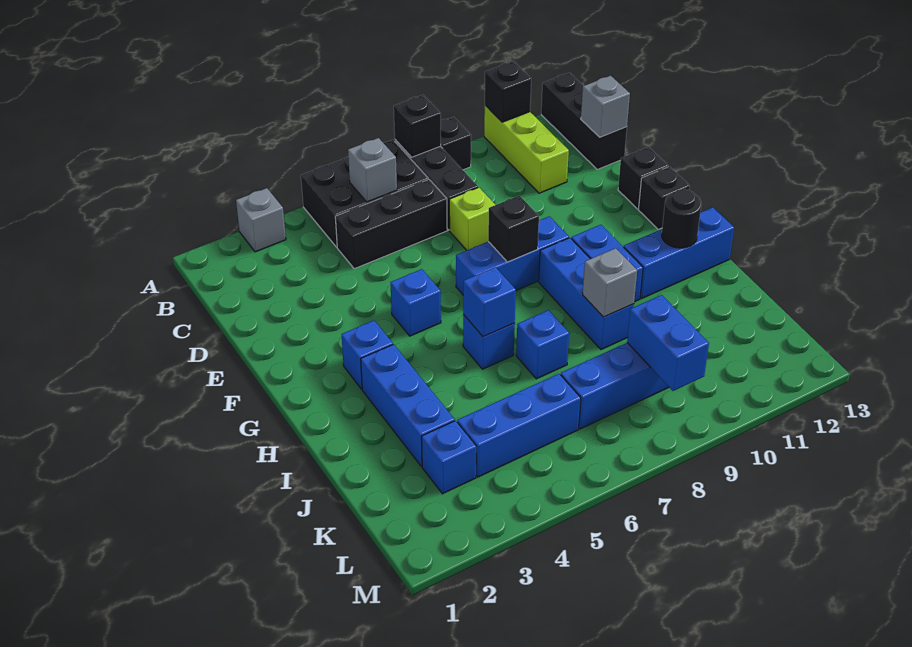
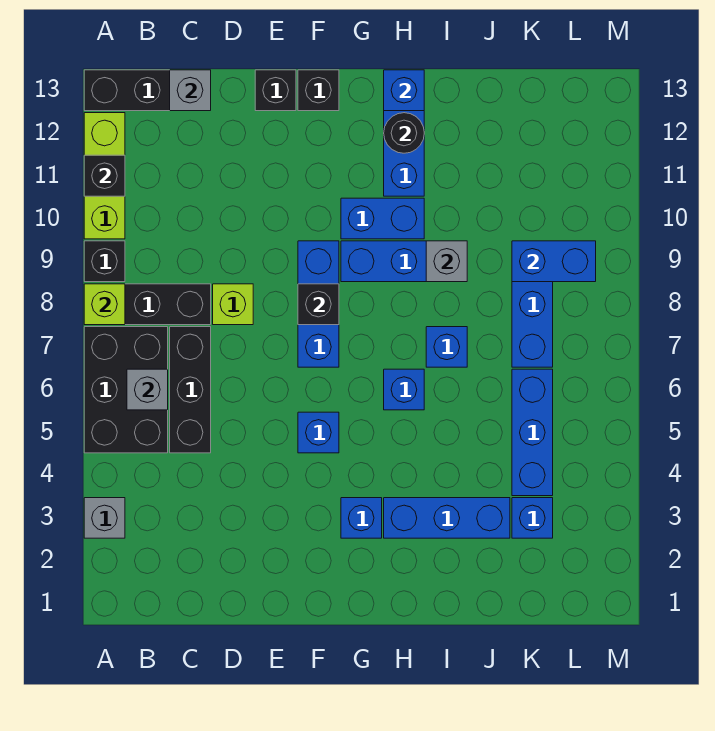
black brick A8 level 2 -> lime brick A8 level 2
lime brick A11:C11 level 1 -> lime brick A10:A12 level 1
blue brick H6 level 2 -> blue brick H13 level 2

